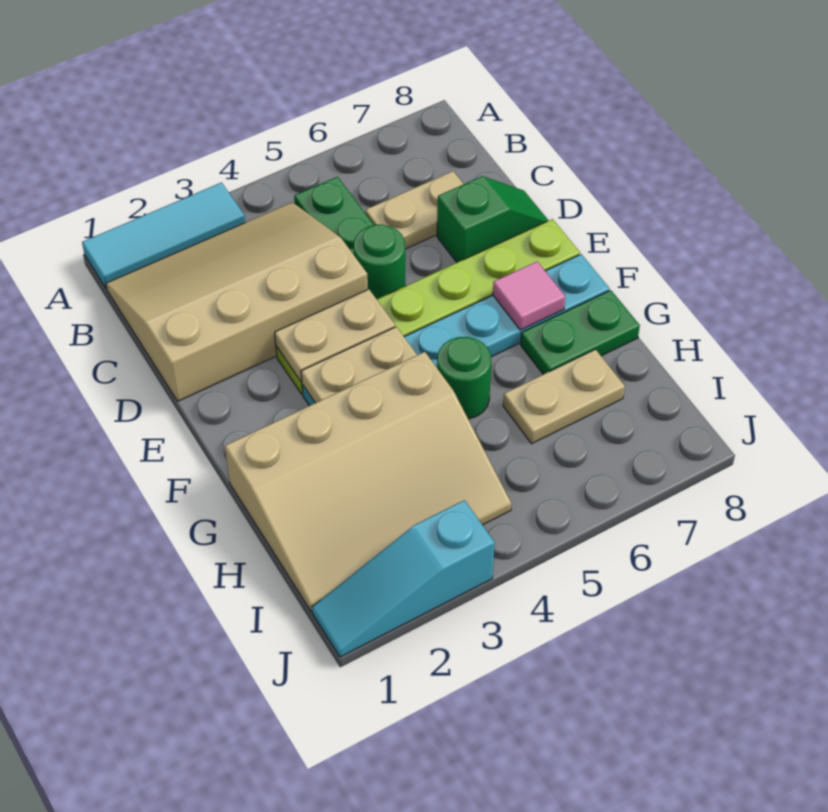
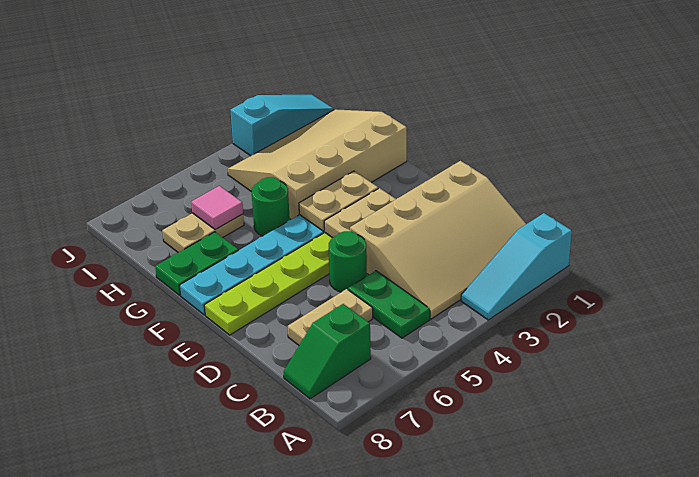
cyan tile A1:A3 level 1 -> cyan slope A1:A3 level 1 top 1
green slope D7:D8 level 1 top 7 -> green slope B7:B8 level 1 top 7
pink tile F7 level 2 -> pink tile H6 level 2

